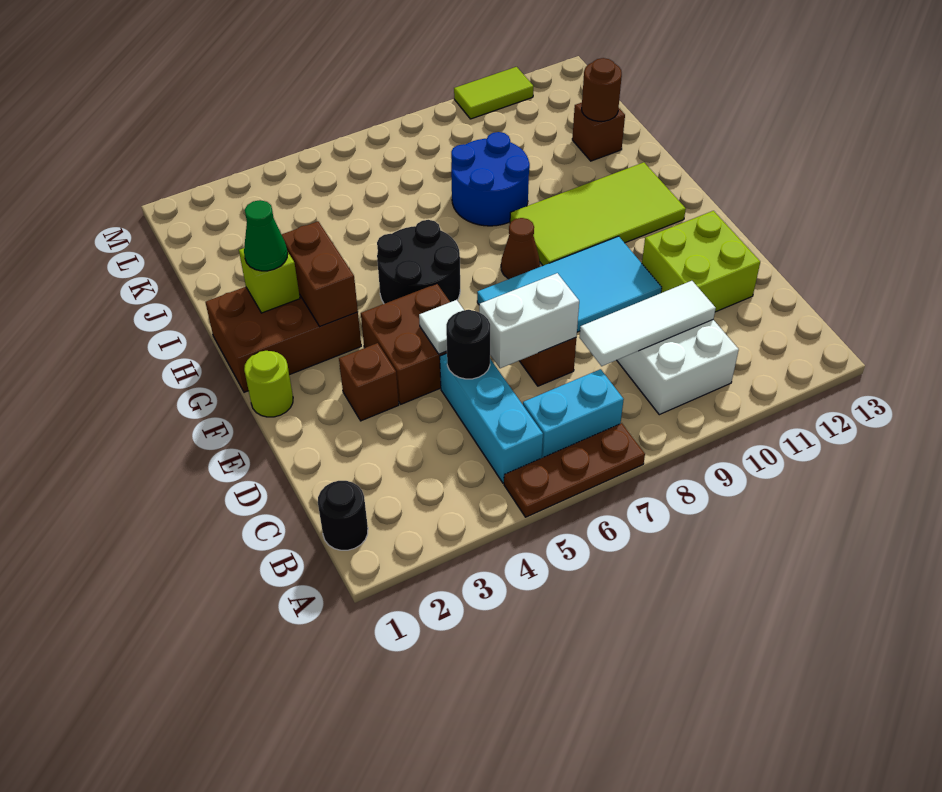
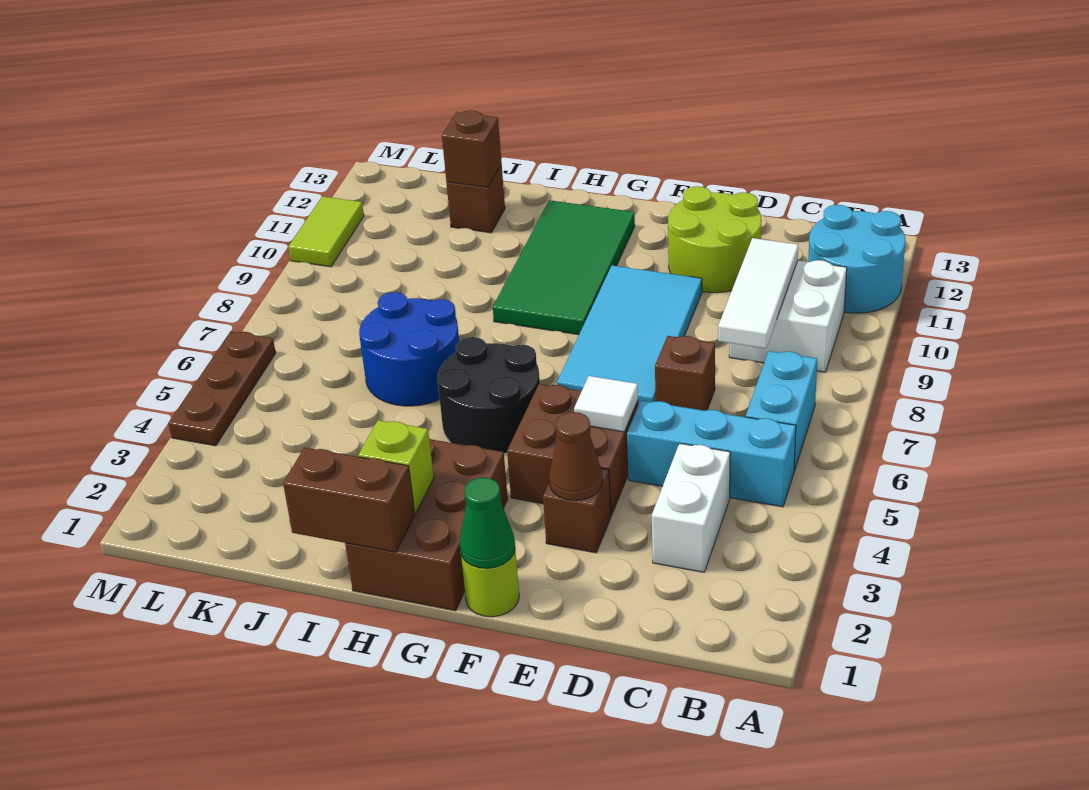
brown plate A5:A7 level 1 -> brown plate M4:M6 level 1
none -> cyan round brick A11:B12 level 1
black round brick B1 level 1 -> none
black round brick D5 level 2 -> none
white brick D6:D7 level 2 -> white brick C3:C4 level 1
lime brick D11:E12 level 1 -> lime round brick D11:E12 level 1
brown brick G3:H3 level 2 -> brown brick H1:I1 level 2
brown cone G8 level 1 -> brown cone E3 level 2
lime tile G9:H12 level 1 -> green tile G9:H12 level 1
green cone H2 level 3 -> green cone F1 level 2
blue round brick I8:J9 level 1 -> blue round brick I6:J7 level 1
brown round brick J12 level 2 -> brown brick J12 level 2

